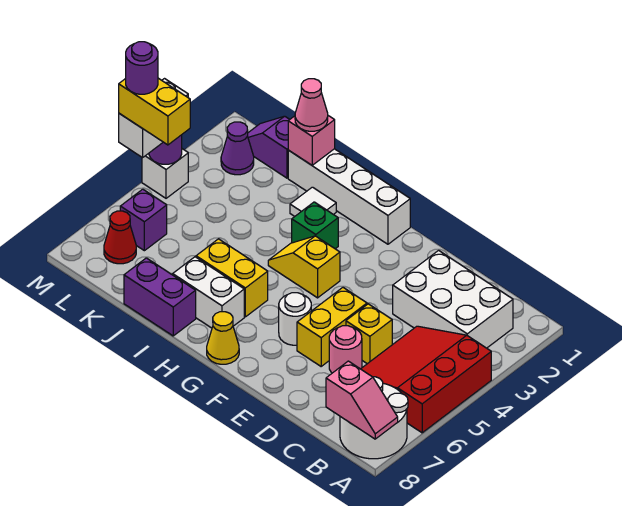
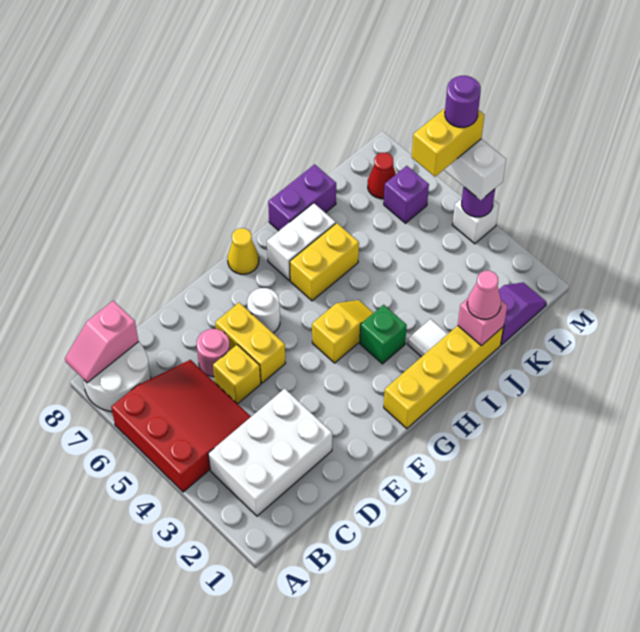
white brick G1:J1 level 1 -> yellow brick G1:J1 level 1
purple cone L2 level 1 -> none

